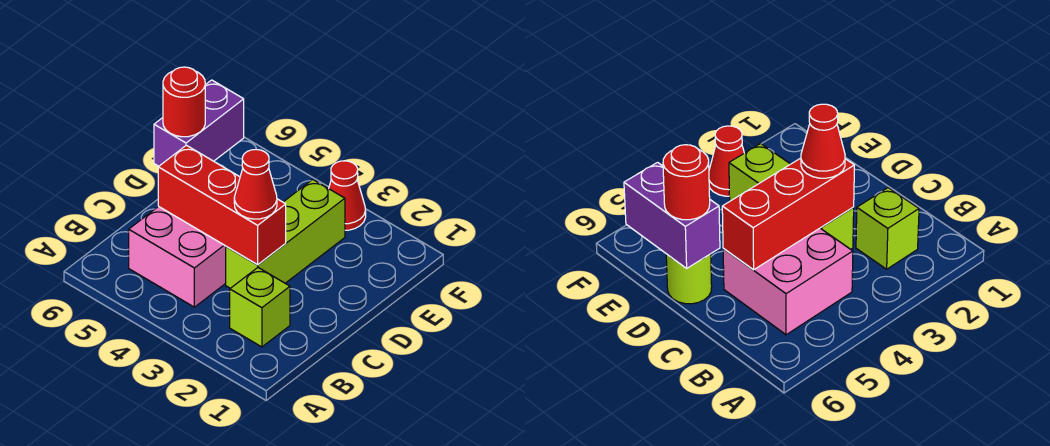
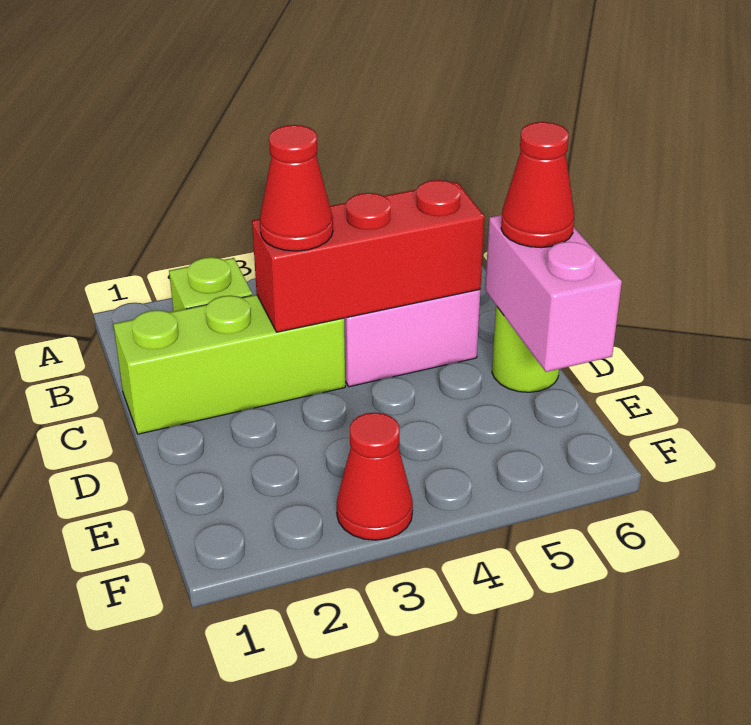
lime brick C3:E3 level 1 -> lime brick C1:C3 level 1
purple brick D6:E6 level 2 -> pink brick D6:E6 level 2
red round brick D6 level 3 -> red cone D6 level 3

